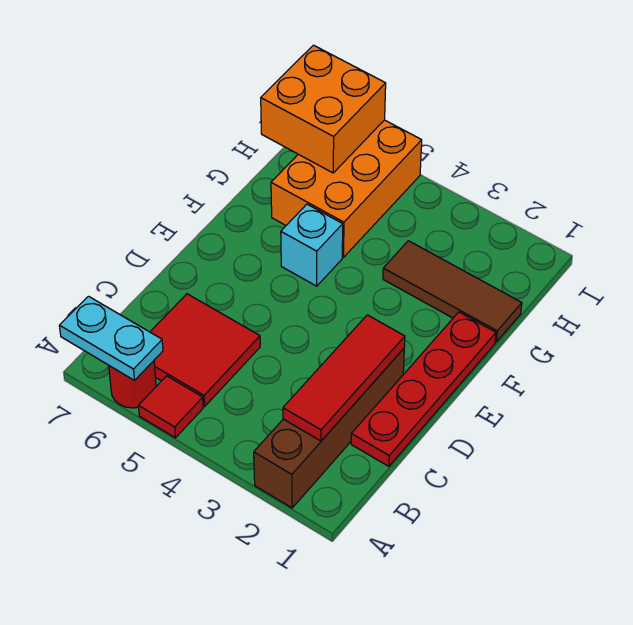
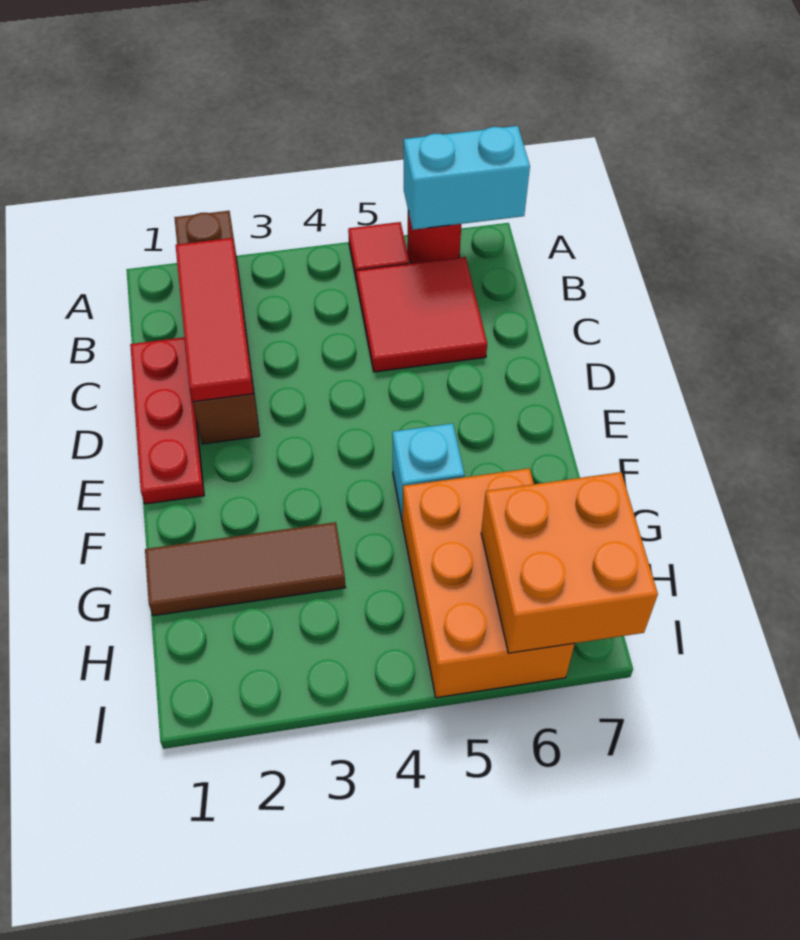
cyan plate A6:A7 level 2 -> cyan brick A6:A7 level 2
red plate C1:F1 level 1 -> red plate C1:E1 level 1

